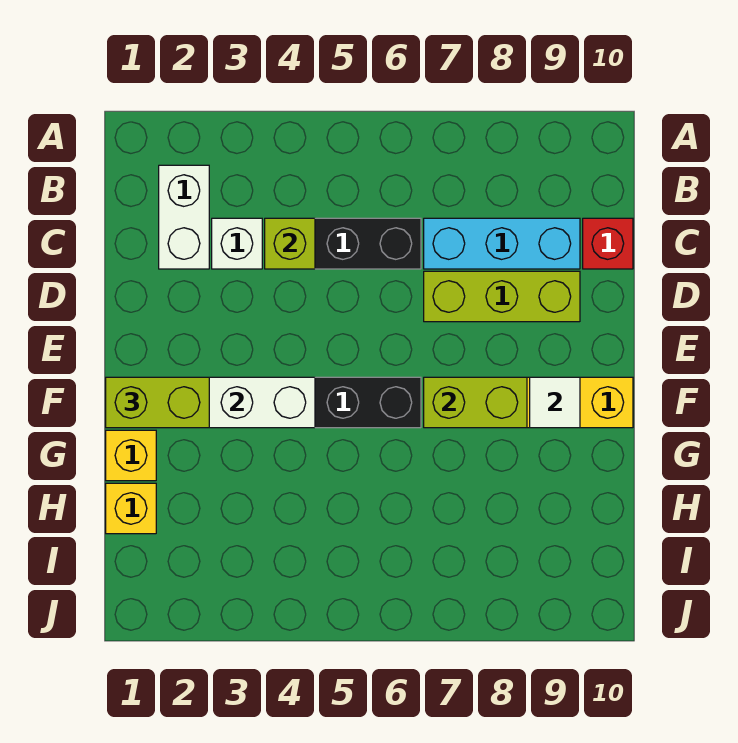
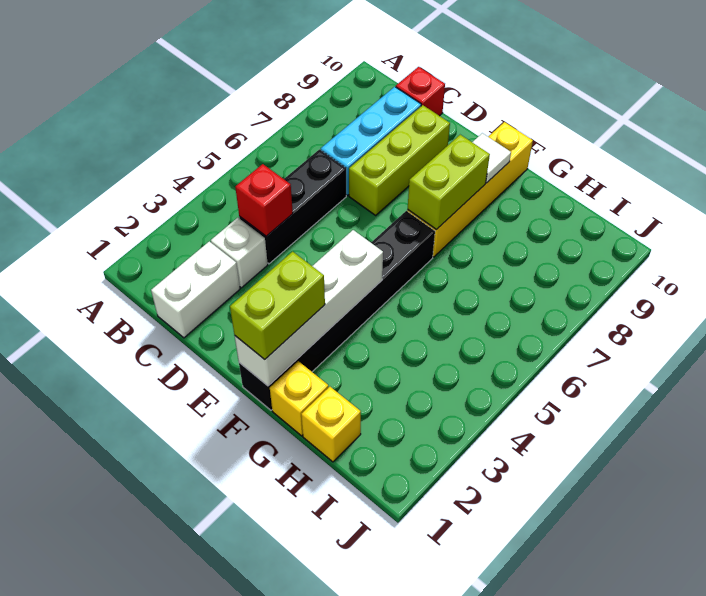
white brick B2:C2 level 1 -> white brick C1:C2 level 1
lime brick C4 level 2 -> red brick C4 level 2

